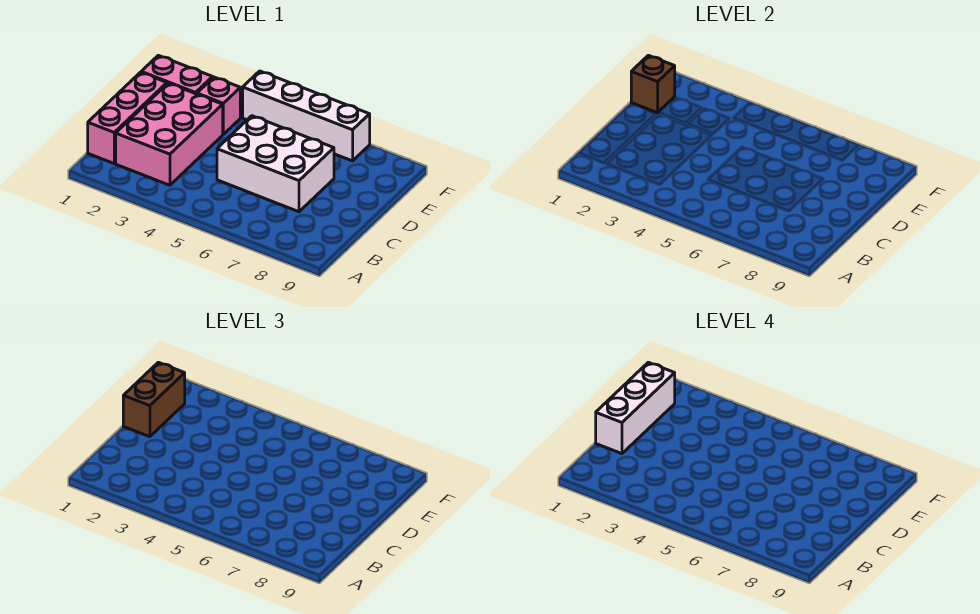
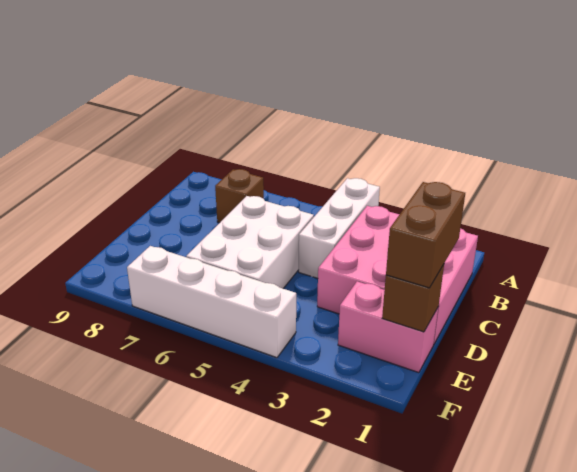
none -> brown brick B7 level 1
white brick C1:E1 level 4 -> white brick A4:C4 level 1
white brick C5:D7 level 1 -> white brick C5:E6 level 1
pink brick E3 level 1 -> none

